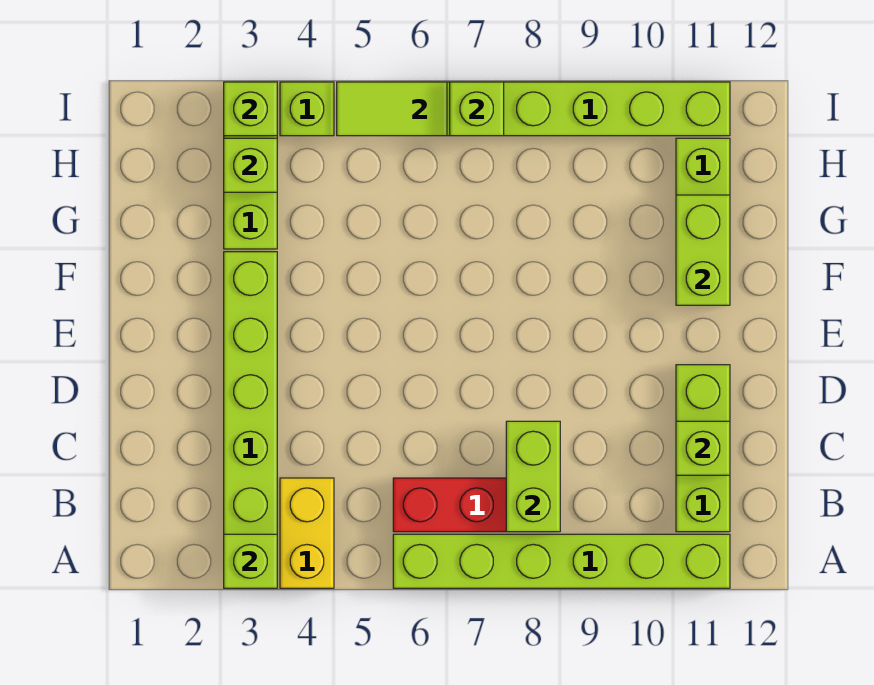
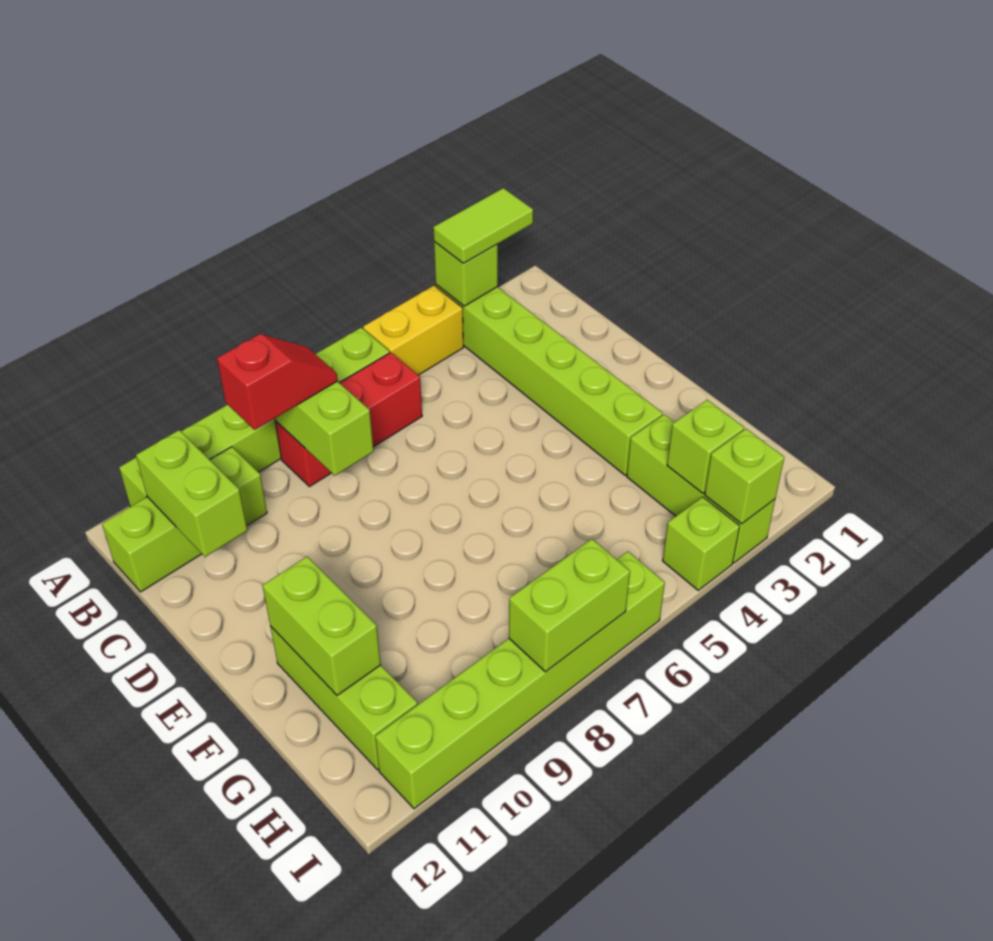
yellow brick A4:B4 level 1 -> yellow brick A4:A5 level 1
none -> red slope B8:B9 level 3 top 9
lime brick B11:D11 level 1 -> lime brick B10:B12 level 1
lime brick C11 level 2 -> lime brick B11:C11 level 2
lime tile I5:I6 level 2 -> lime tile A2:A3 level 3
lime brick I7 level 2 -> lime brick I7:I8 level 2

